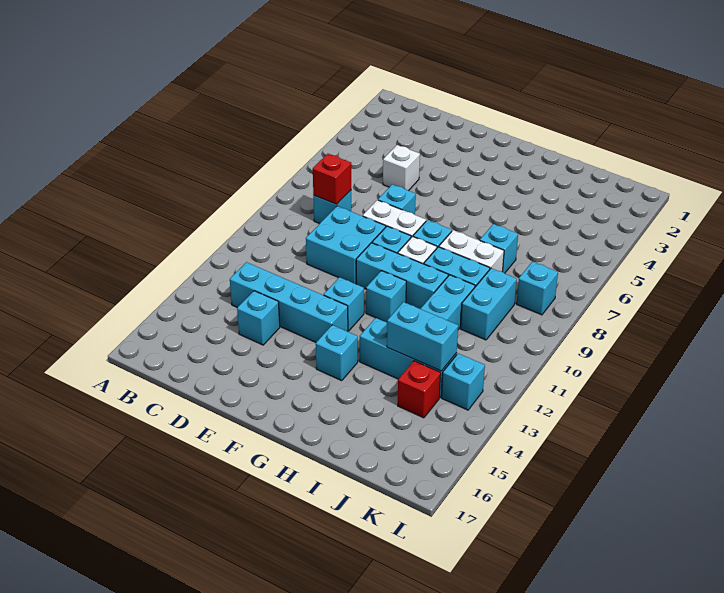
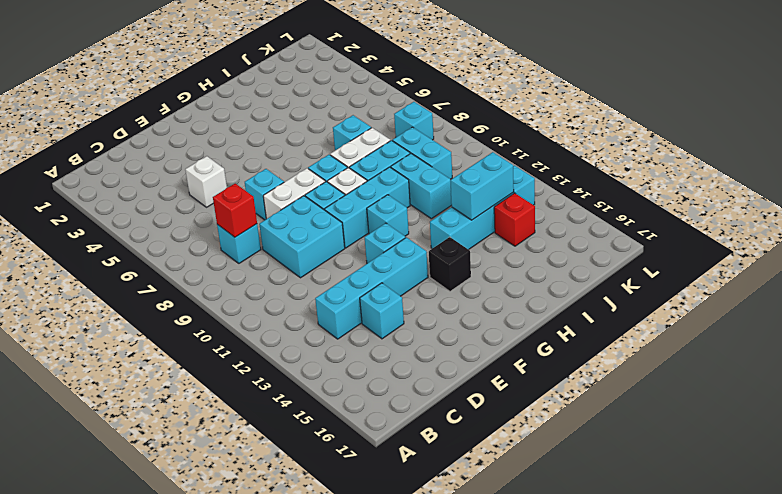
cyan brick G14 level 1 -> black brick G14 level 1

